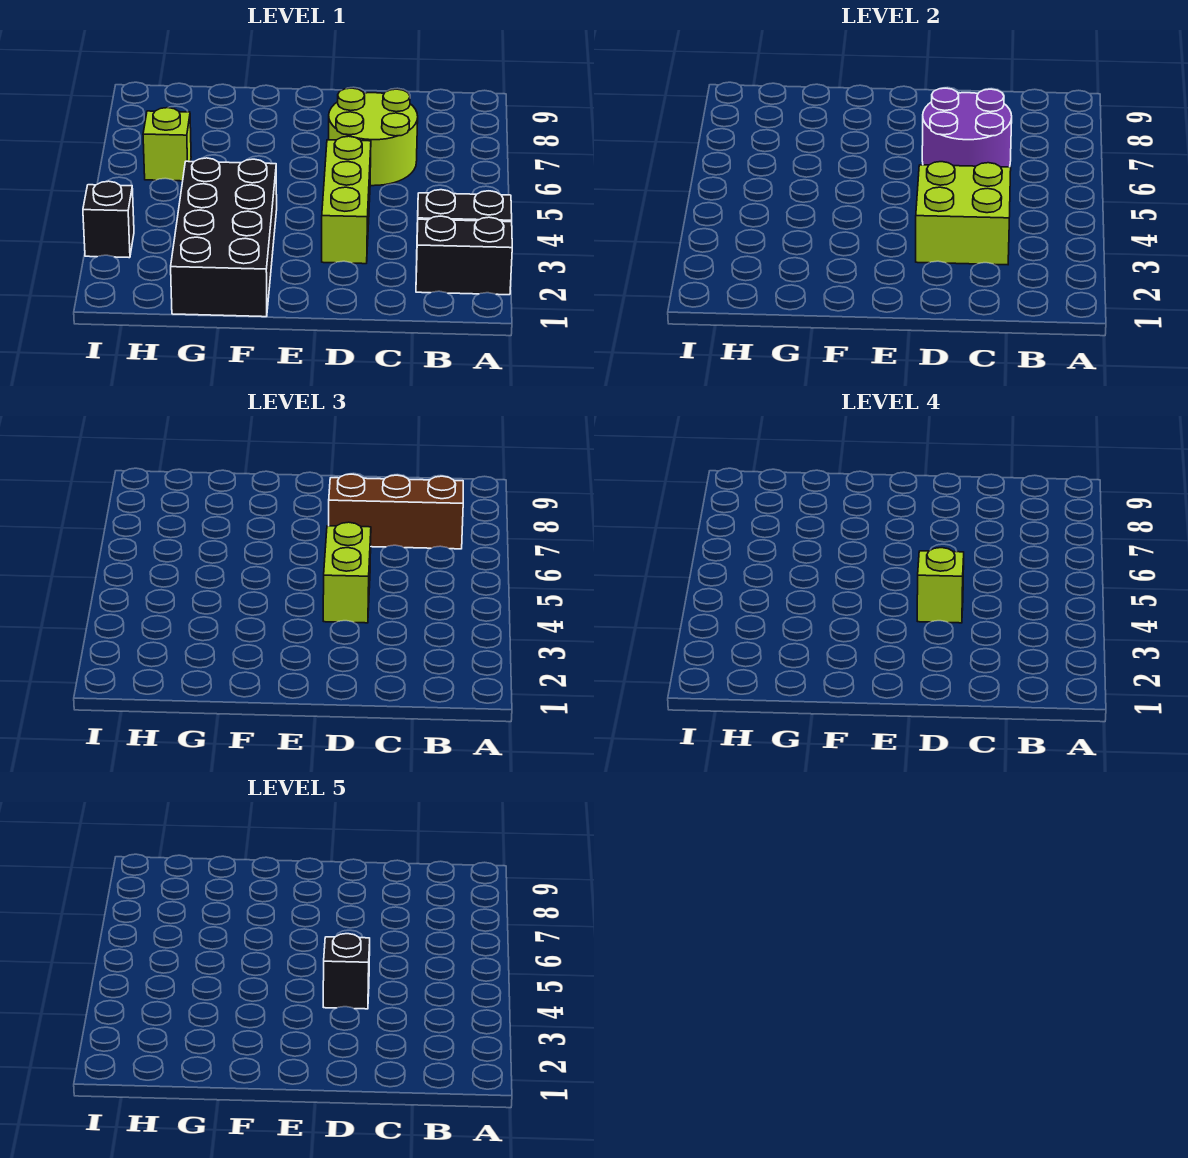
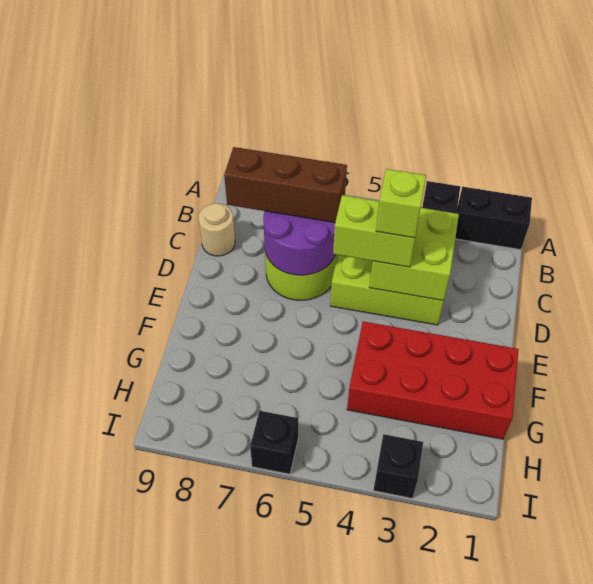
black brick A2:B2 level 1 -> black brick A1:A2 level 1
brown brick B7:D7 level 3 -> brown brick C6:C8 level 3
none -> tan round brick C9 level 1
black brick D4 level 5 -> black brick I6 level 1
black brick F1:G4 level 1 -> red brick F1:G4 level 1
lime brick H6 level 1 -> none

